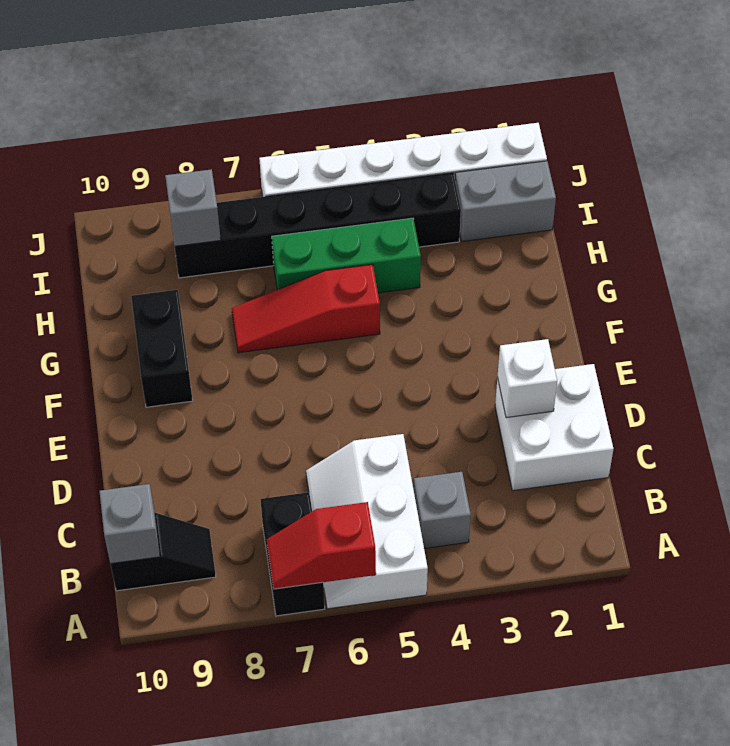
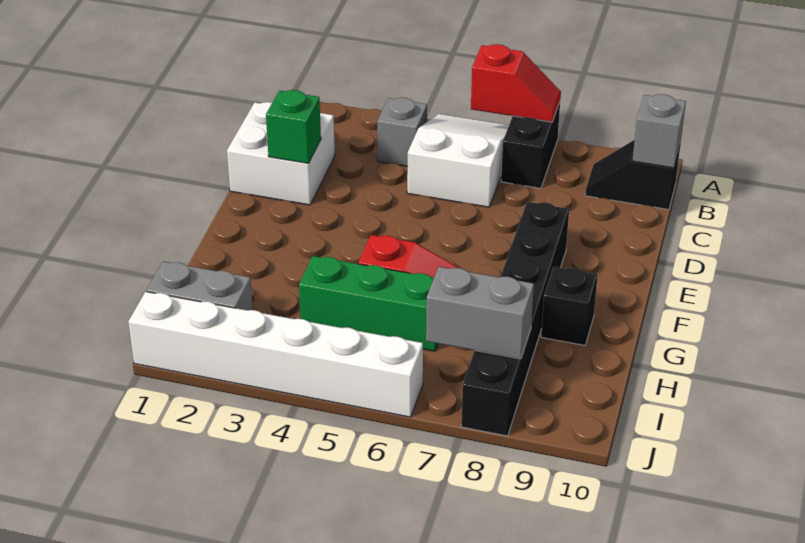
white slope A5:C6 level 1 top 5 -> white slope A5:C6 level 1 top C
white brick D2 level 2 -> green brick D2 level 2
black brick F9:G9 level 1 -> black brick G9 level 1
black brick I3:I8 level 1 -> black brick E8:J8 level 1
grey brick I8 level 2 -> grey brick I7:I8 level 2

